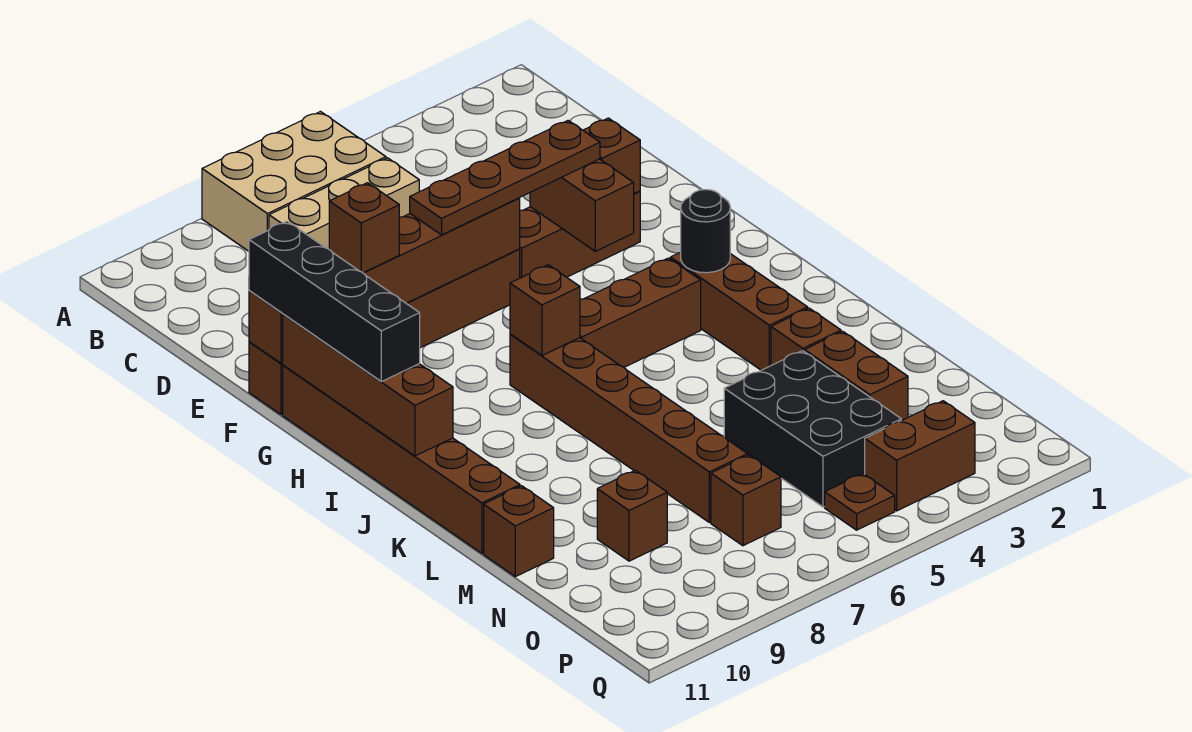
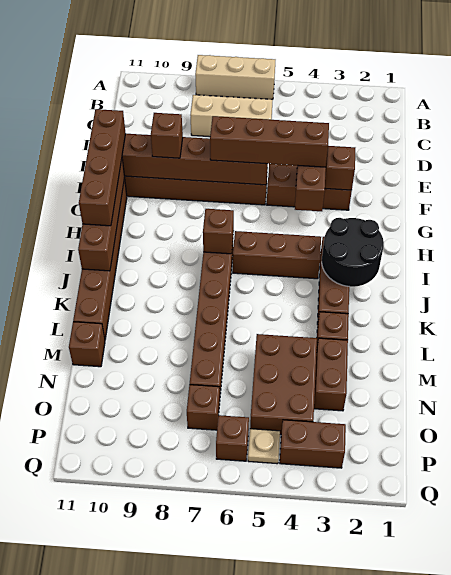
tan brick A6:B8 level 1 -> tan brick A6:A8 level 1
brown plate F4:F7 level 3 -> brown brick F4:F7 level 3
black brick F11:I11 level 3 -> brown brick F11:I11 level 3
black round brick I3 level 2 -> black round brick I2:J3 level 2
black brick M4:O5 level 1 -> brown brick M4:O5 level 1
brown brick N9 level 1 -> brown brick P6 level 1
brown plate P5 level 1 -> tan plate P5 level 1

